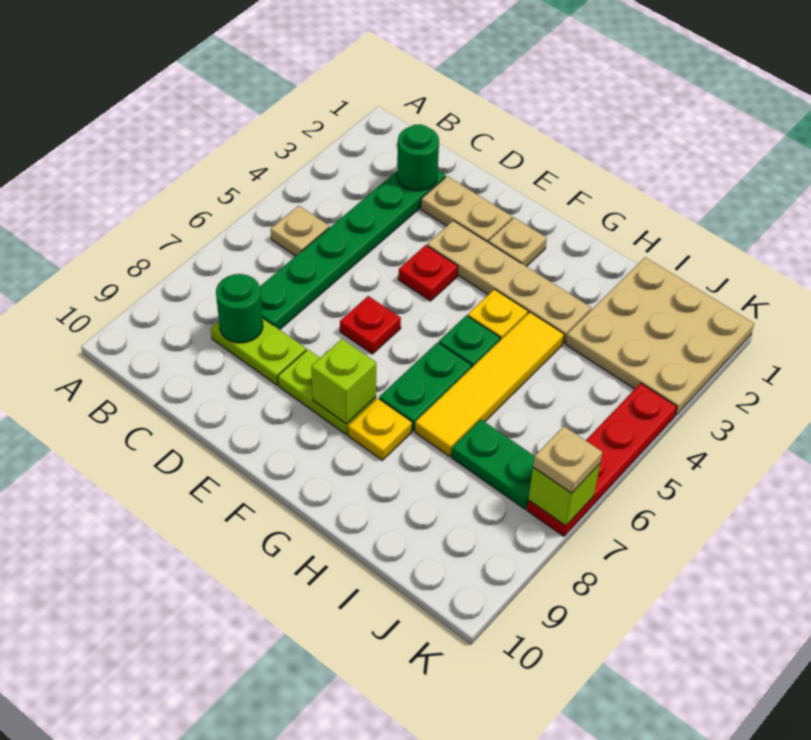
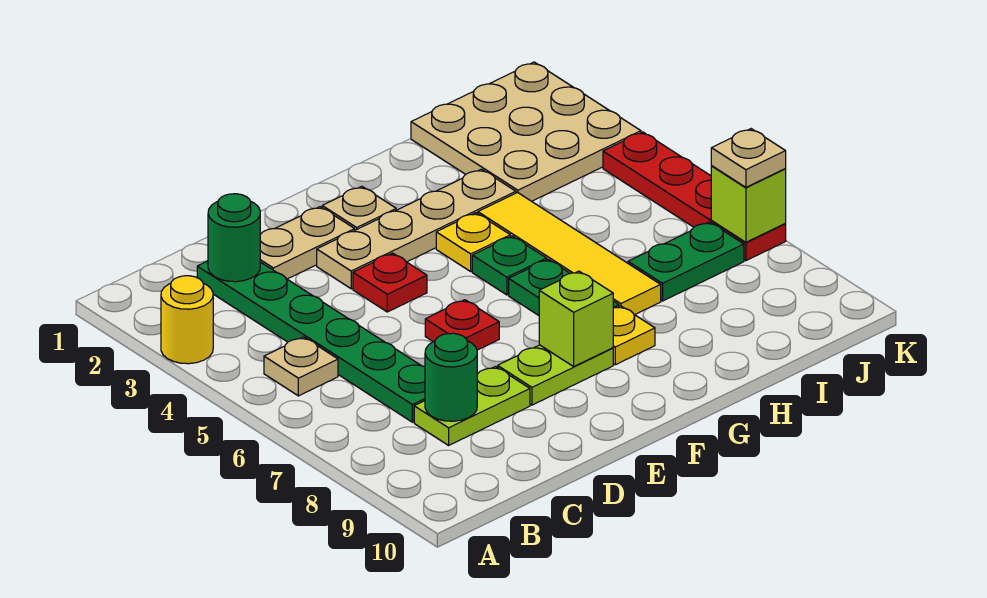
none -> yellow round brick A3 level 1

